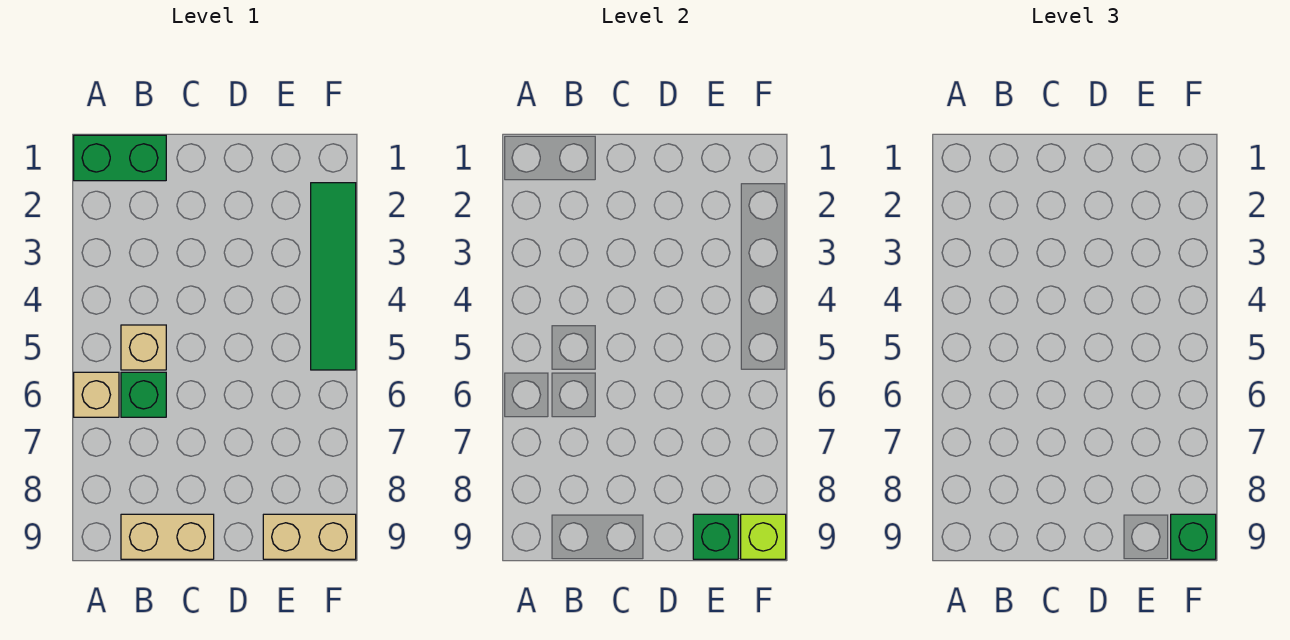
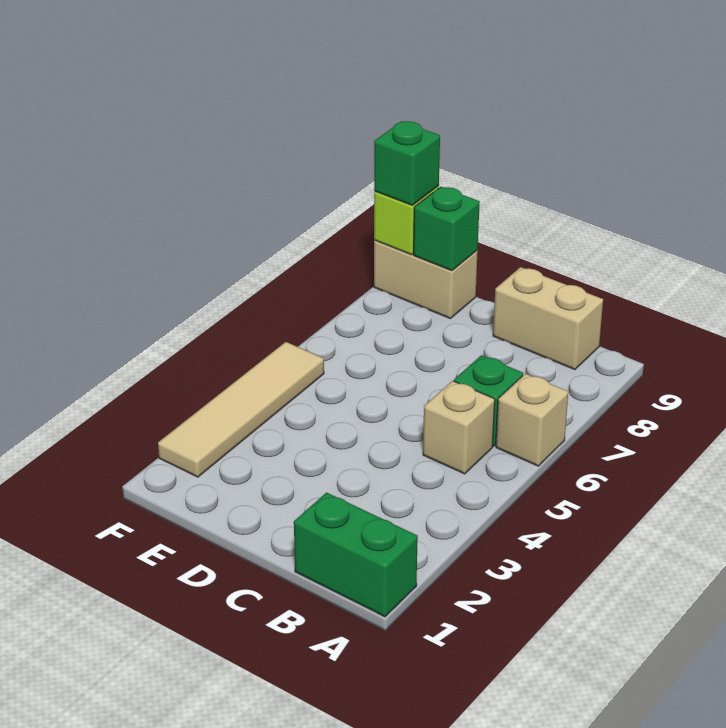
green tile F2:F5 level 1 -> tan tile F2:F5 level 1

